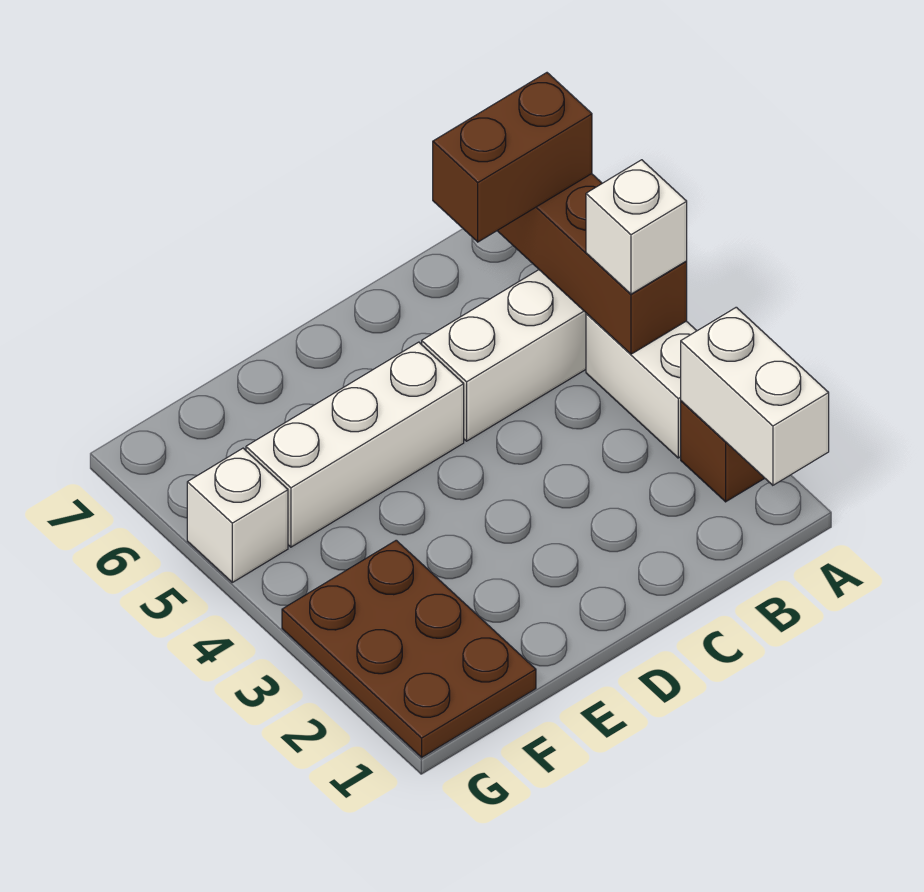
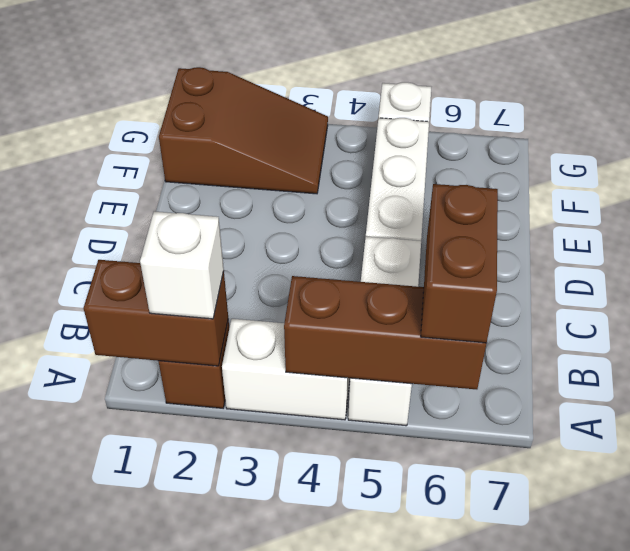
white brick A1:A2 level 2 -> brown brick A1:A2 level 2
white brick A4 level 3 -> white brick A2 level 3
brown plate F1:G3 level 1 -> brown slope F1:G3 level 1 top 1

